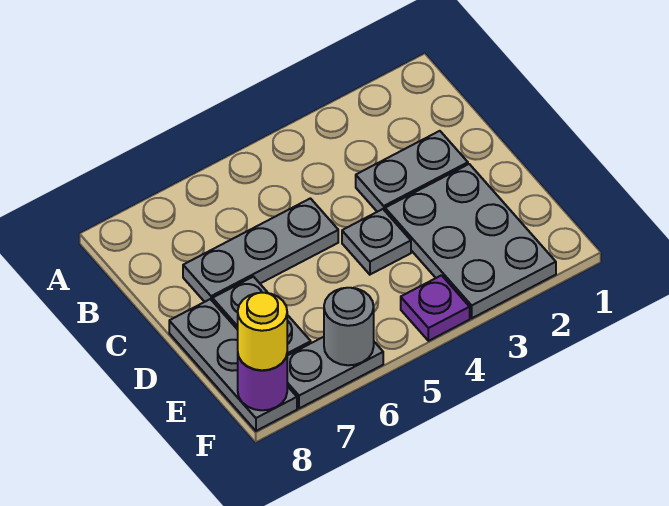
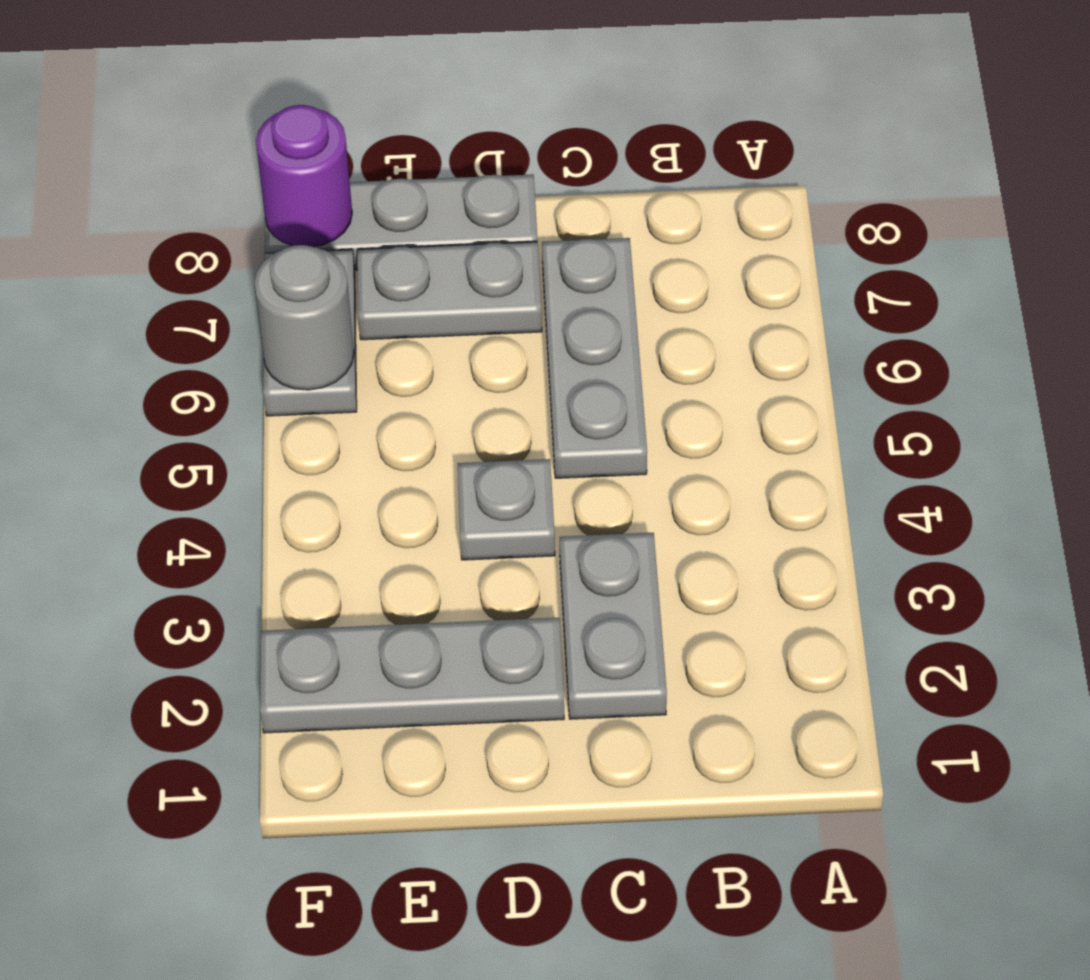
grey plate D2:F3 level 1 -> grey plate D2:F2 level 1
purple plate F4 level 1 -> none
yellow round brick F8 level 3 -> none

